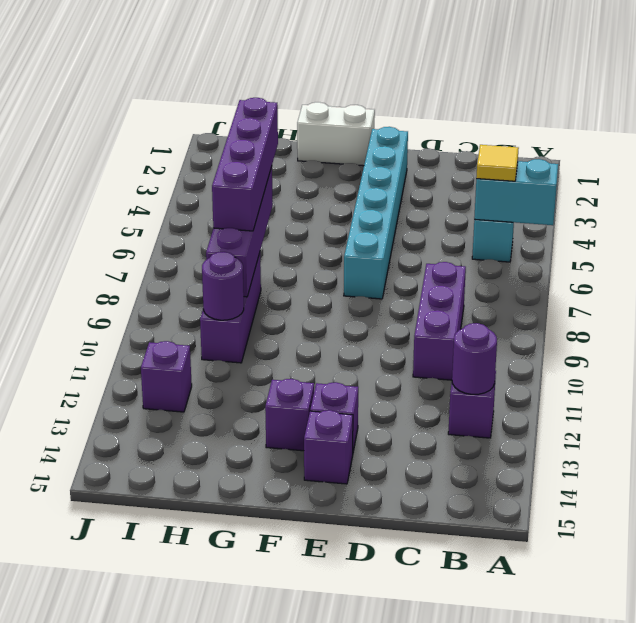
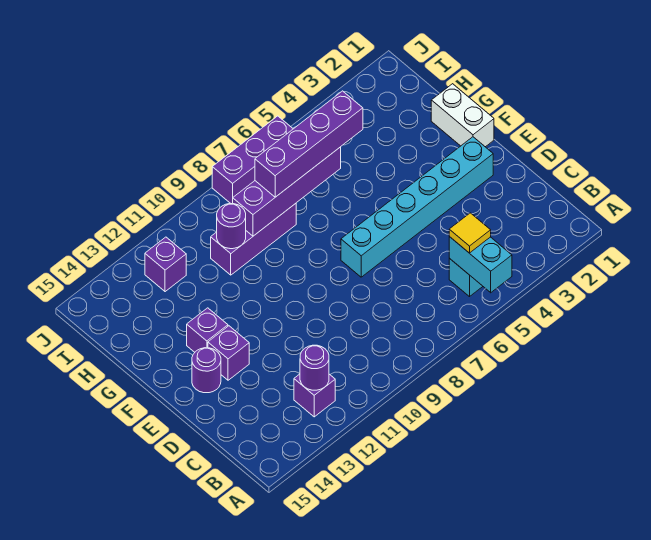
purple brick C8:C10 level 1 -> purple brick J6:J8 level 1
purple brick E14 level 1 -> purple round brick E14 level 1

